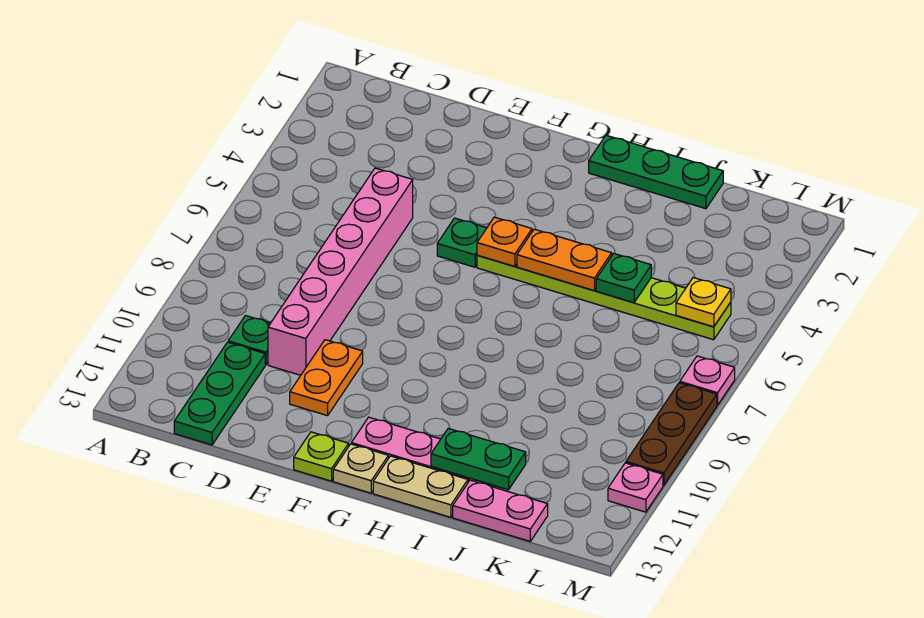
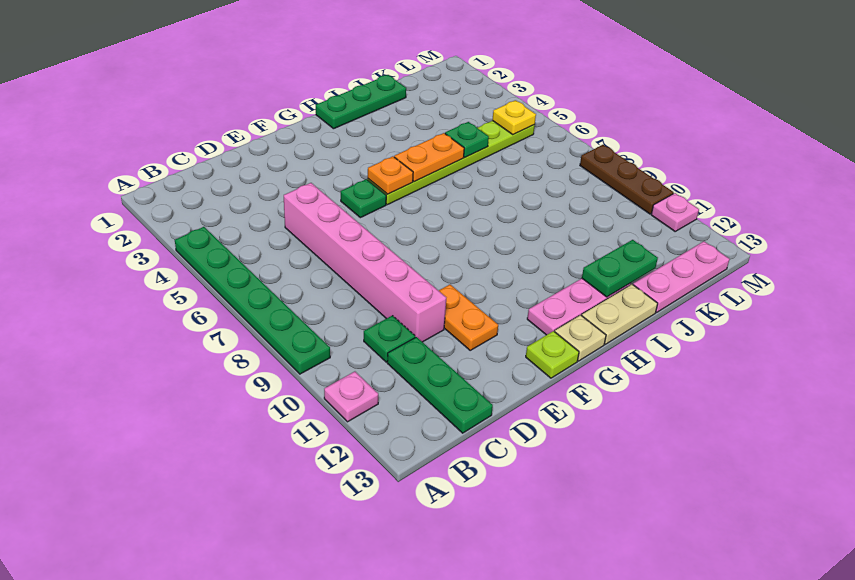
none -> green plate A4:A9 level 1
pink plate J13:K13 level 1 -> pink plate J13:L13 level 1
pink plate M7 level 1 -> pink plate A11 level 1

